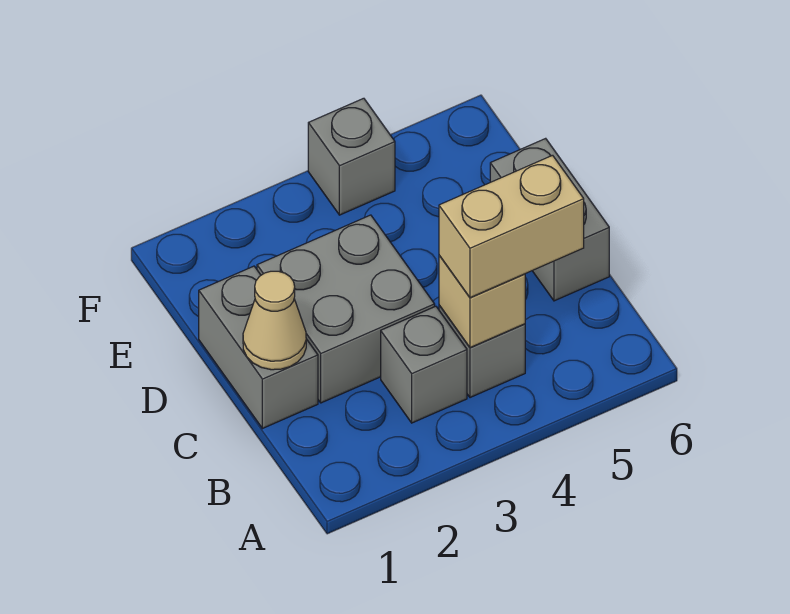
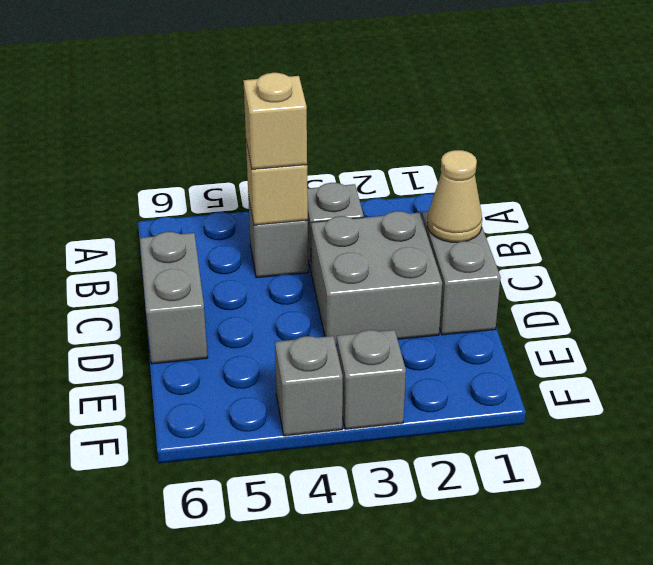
tan brick B4:B5 level 3 -> tan brick B4 level 3
none -> grey brick F3 level 1

